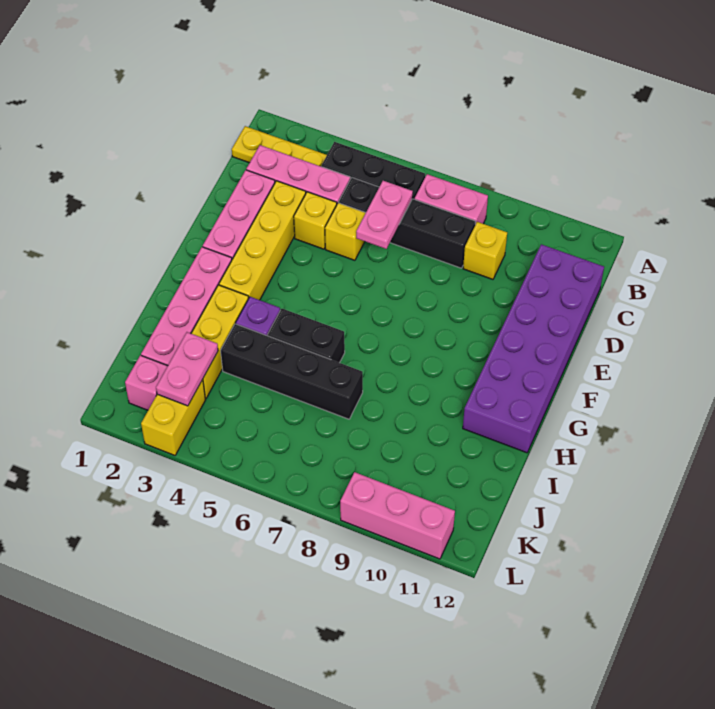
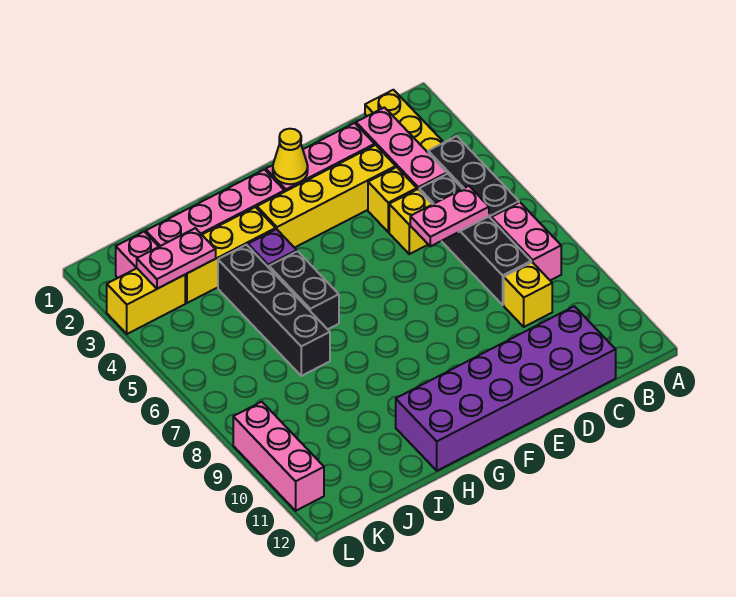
none -> yellow cone F2 level 2

